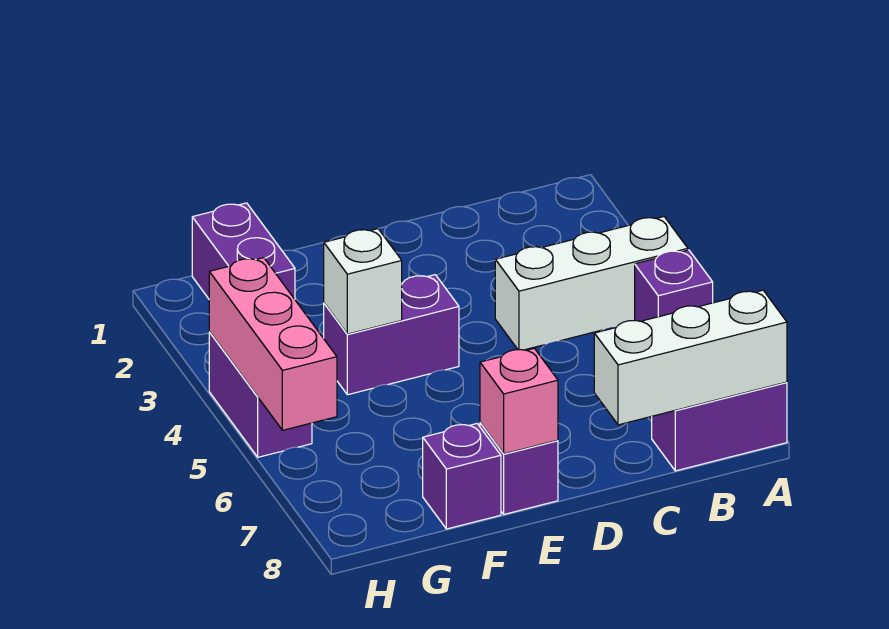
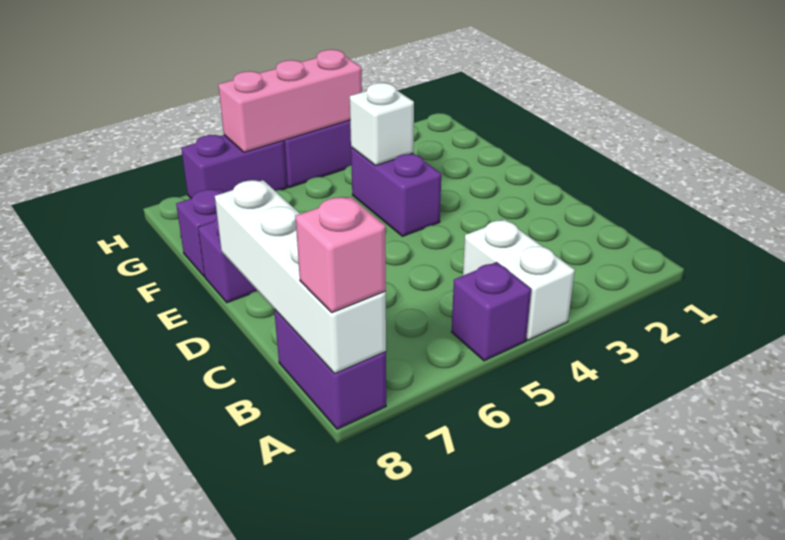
white brick A4:C4 level 1 -> white brick A4:B4 level 1
white brick A8:C8 level 2 -> white brick A8:D8 level 2
pink brick E8 level 2 -> pink brick A8 level 3
purple brick G1:G2 level 1 -> purple brick H6:H7 level 1

